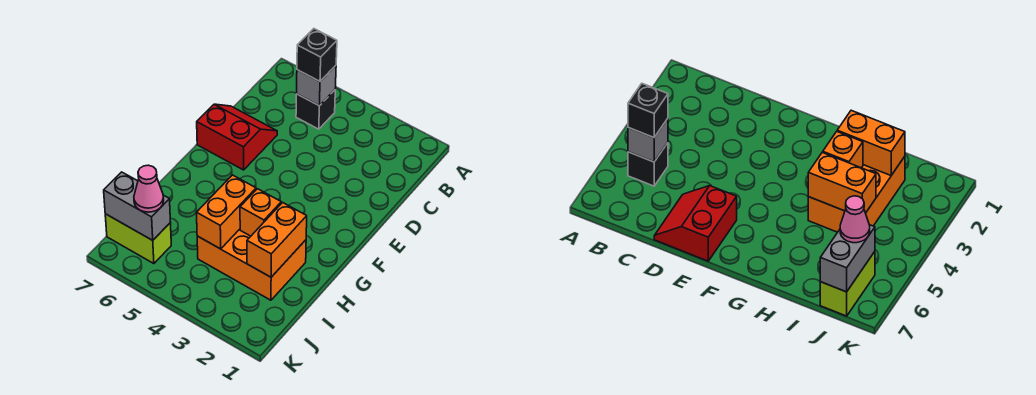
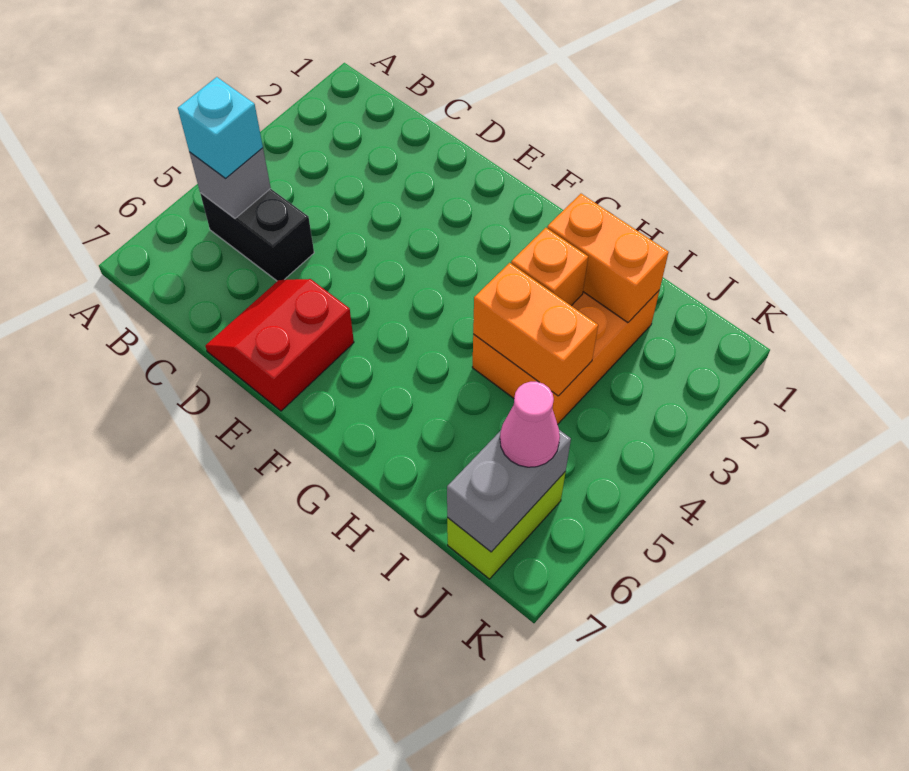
black brick B5 level 1 -> black brick B5:C5 level 1
black brick B5 level 3 -> cyan brick B5 level 3

